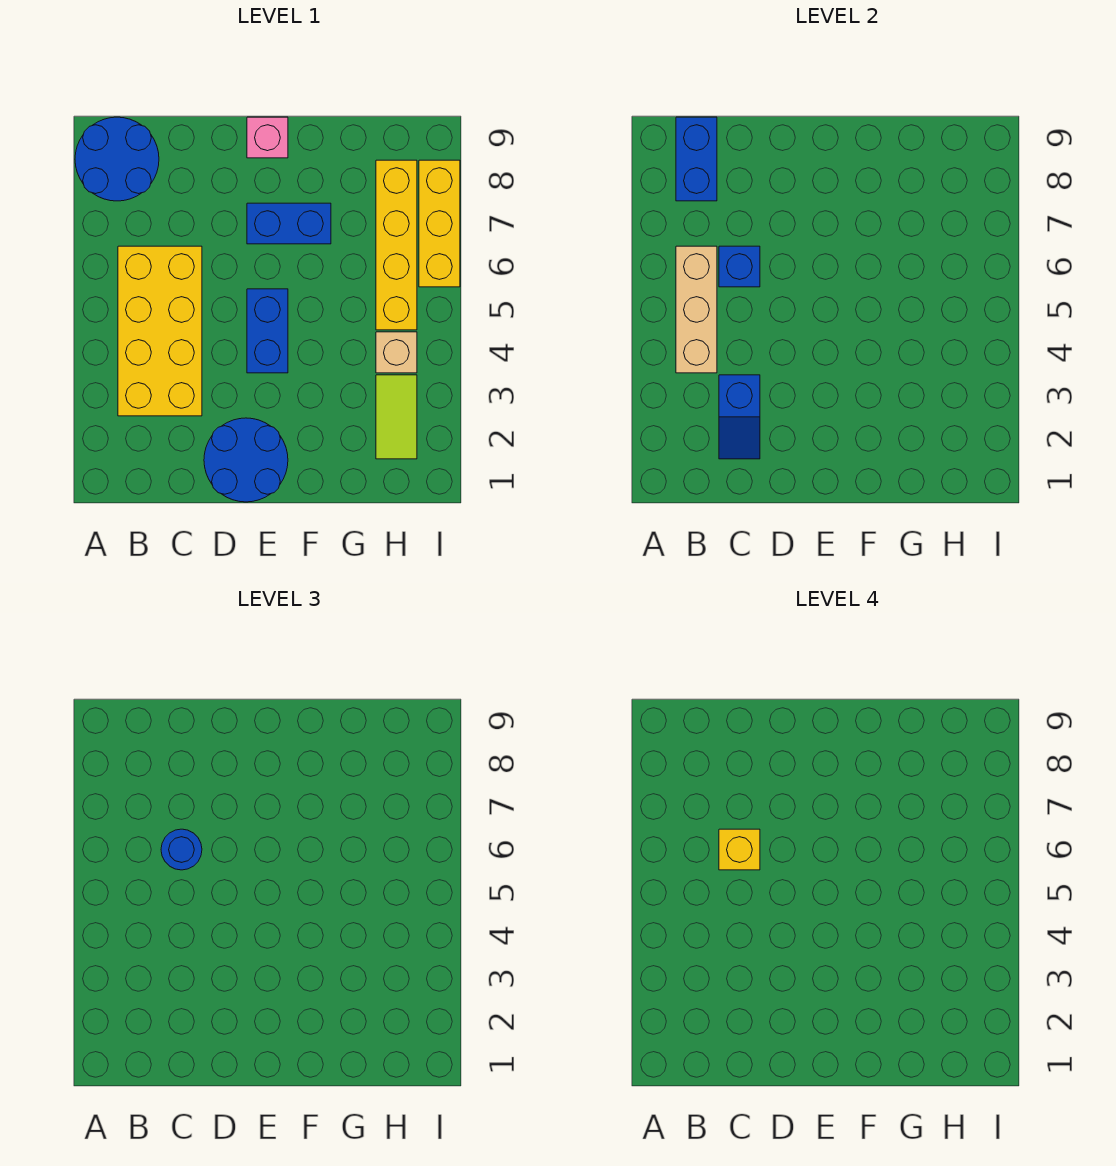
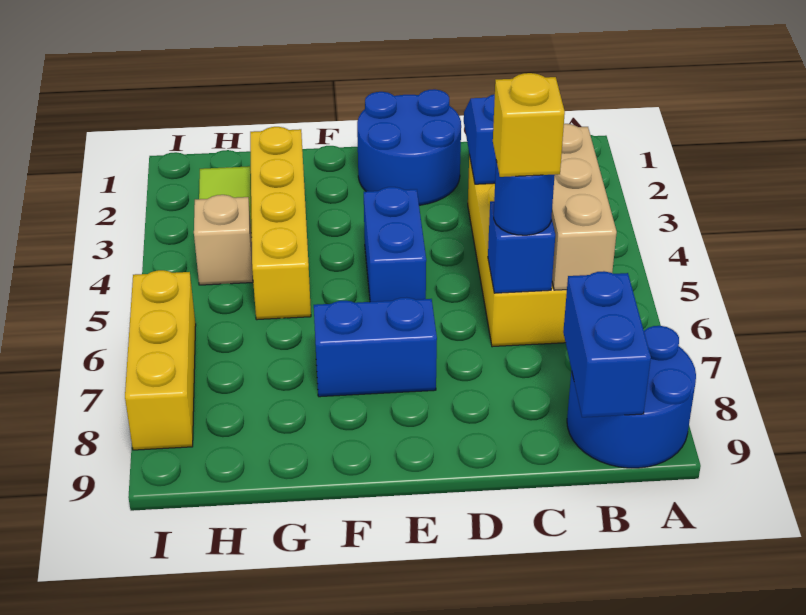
pink brick E9 level 1 -> none
yellow brick H5:H8 level 1 -> yellow brick G2:G5 level 1

